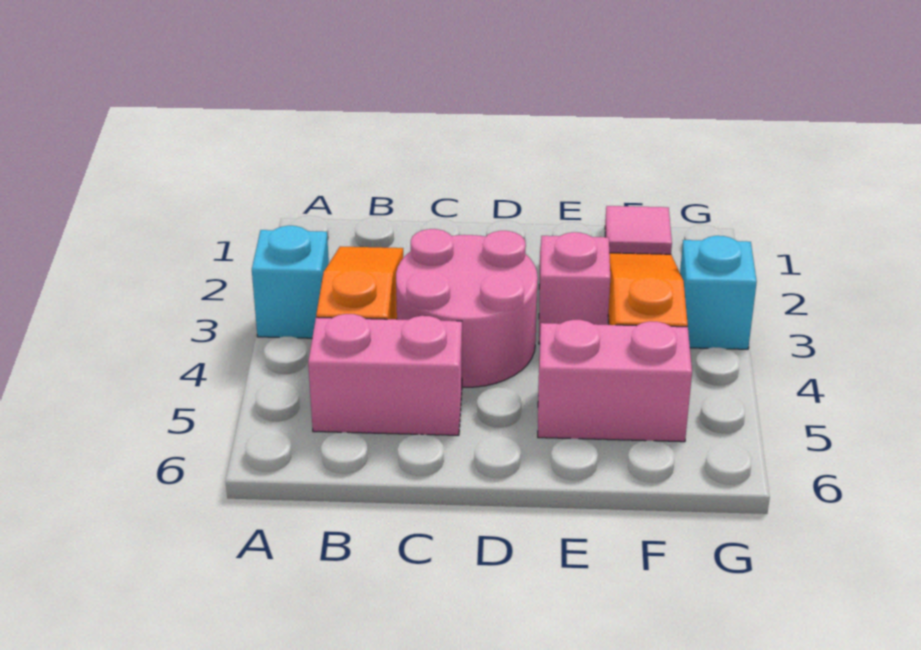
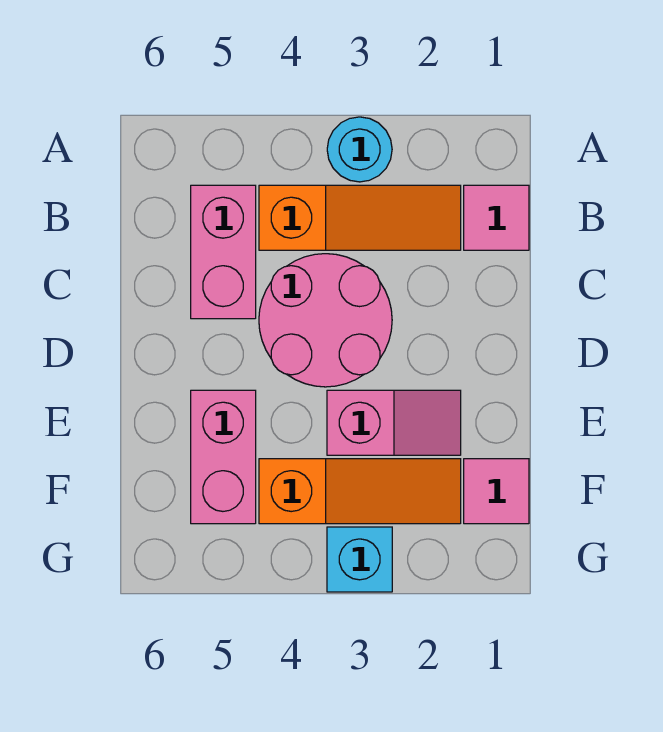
cyan brick A3 level 1 -> cyan round brick A3 level 1
none -> pink tile B1 level 1

